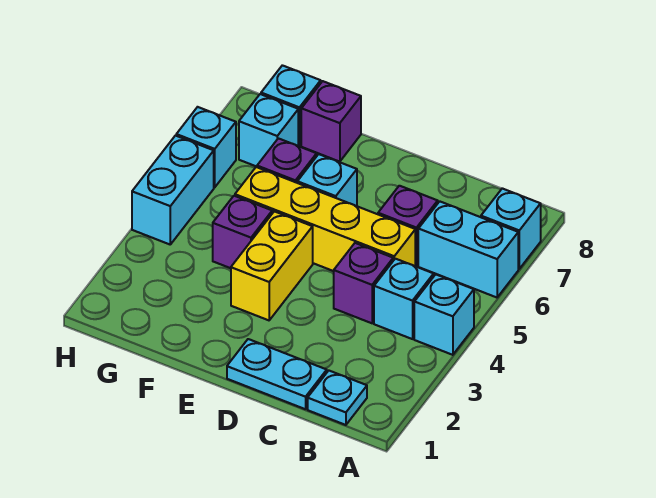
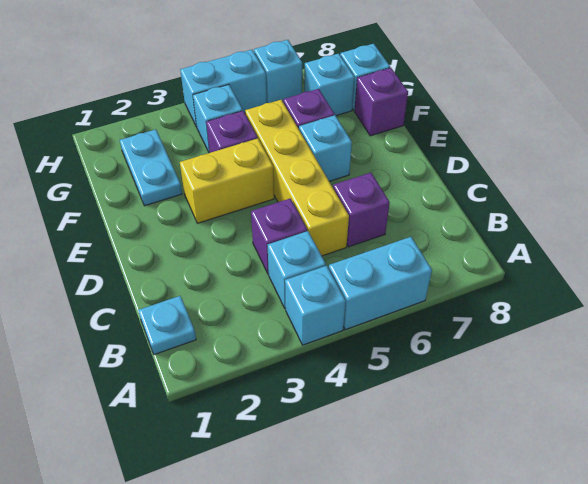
cyan brick A6:B6 level 1 -> cyan brick A5:A6 level 1
cyan brick A7 level 1 -> cyan brick G4 level 1
cyan plate C1:D1 level 1 -> cyan plate F2:G2 level 1

